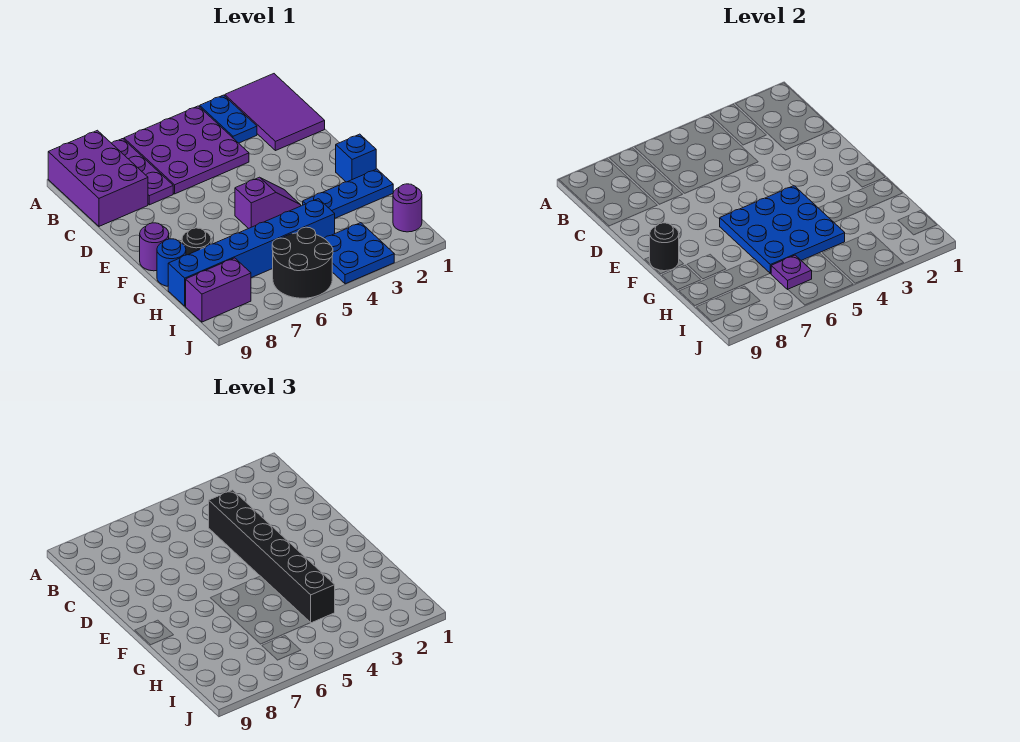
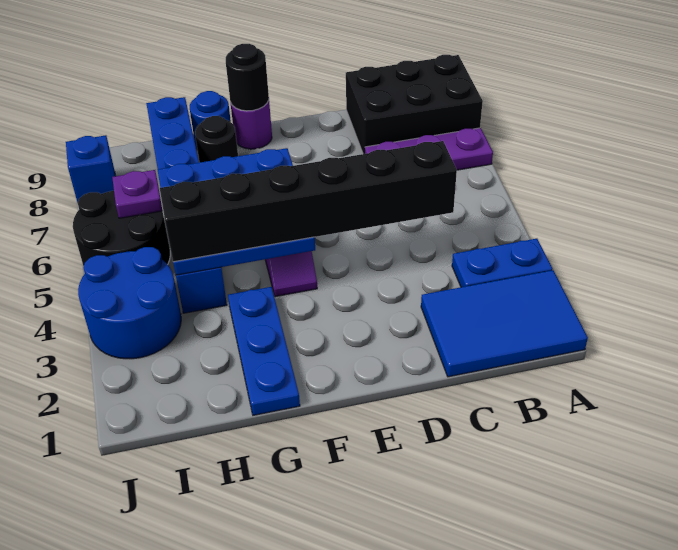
purple tile A1:C2 level 1 -> blue tile A1:C2 level 1
purple plate A4:C6 level 1 -> none
purple brick A8:C9 level 1 -> black brick A8:C9 level 1
blue brick F1 level 1 -> blue brick J8 level 1
purple round brick I1 level 1 -> none
blue plate I3:J4 level 1 -> blue round brick I3:J4 level 1
purple brick I8:I9 level 1 -> none

